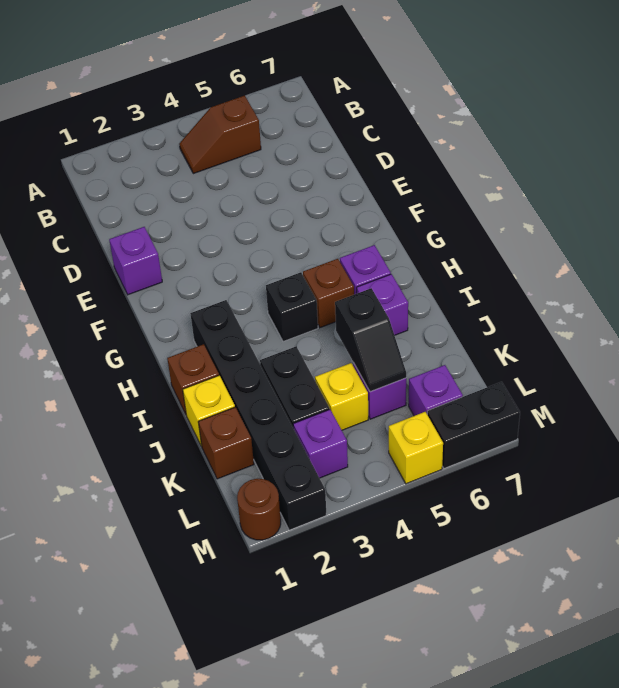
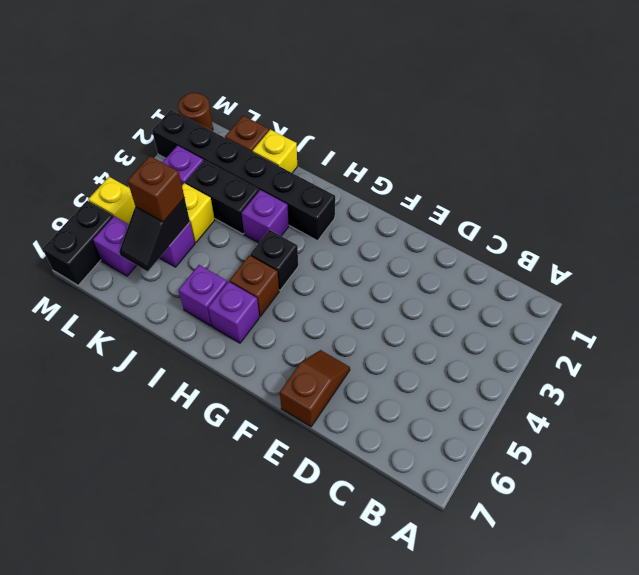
brown slope B4:B5 level 1 top 5 -> brown slope E6:E7 level 1 top 7
purple brick E1 level 1 -> purple brick I3 level 1
brown brick I1 level 1 -> brown brick K5 level 3
black slope J5:K5 level 2 top J -> black slope K5:K6 level 2 top 5

